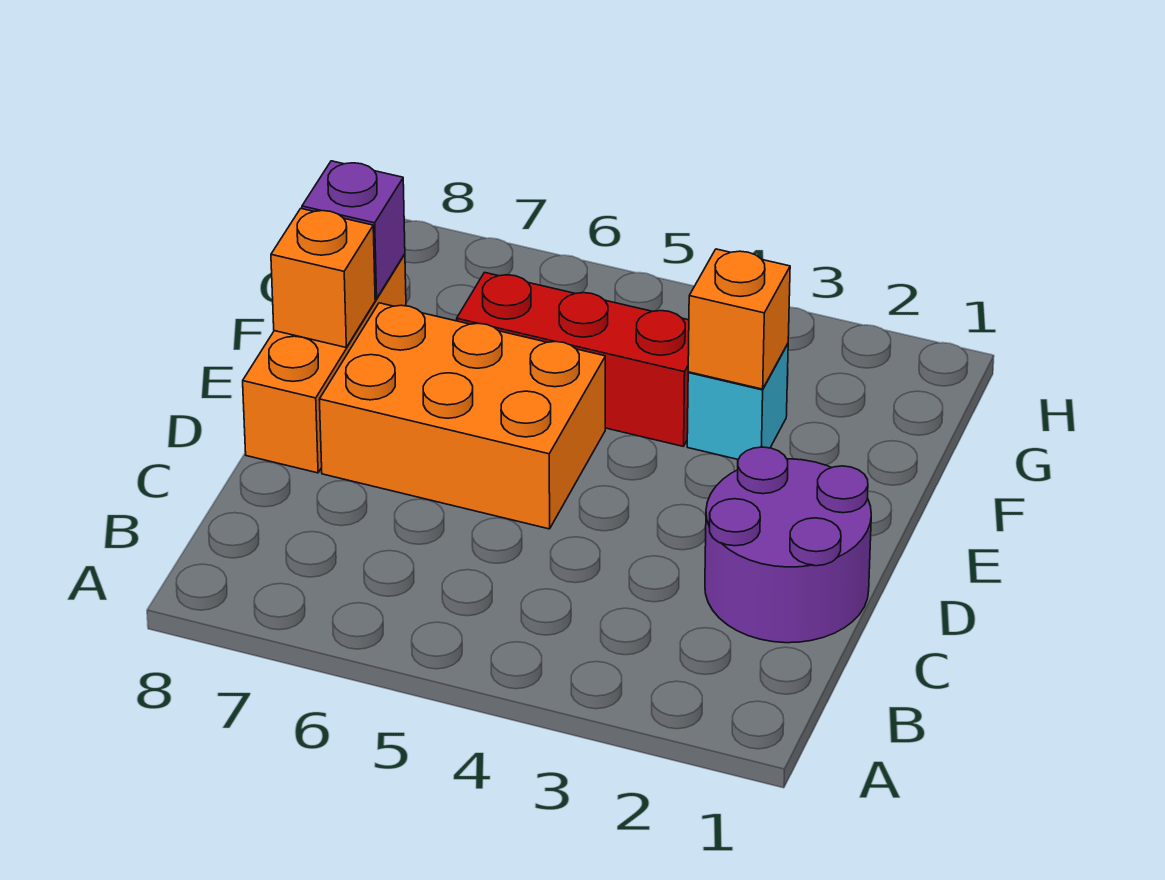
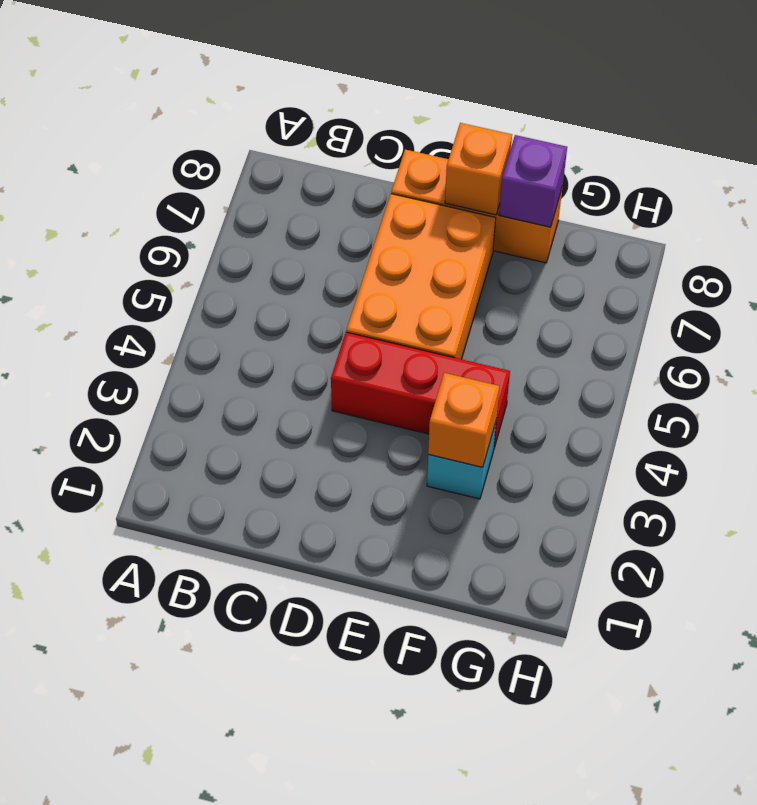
purple round brick C1:D2 level 1 -> none
red brick F4:F6 level 1 -> red brick D4:F4 level 1

